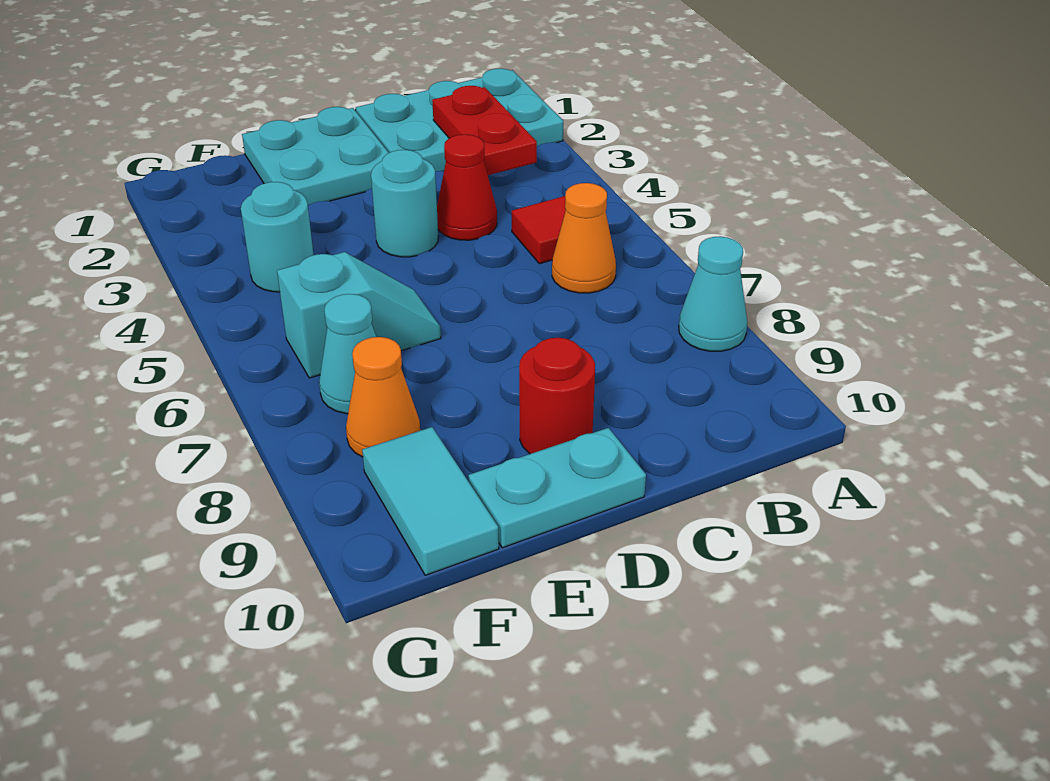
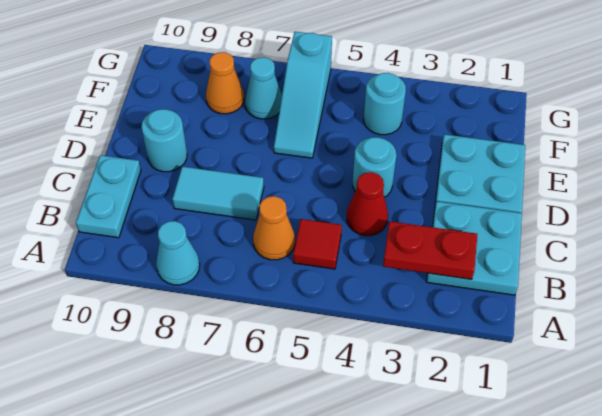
cyan plate A1:C2 level 1 -> cyan plate B1:C2 level 1
red round brick D9 level 1 -> cyan round brick D9 level 1
cyan plate D10:E10 level 1 -> cyan plate B10:C10 level 1
cyan slope E6:F6 level 1 top F -> cyan slope E6:G6 level 1 top G
cyan tile F9:F10 level 1 -> cyan tile C7:C8 level 1

